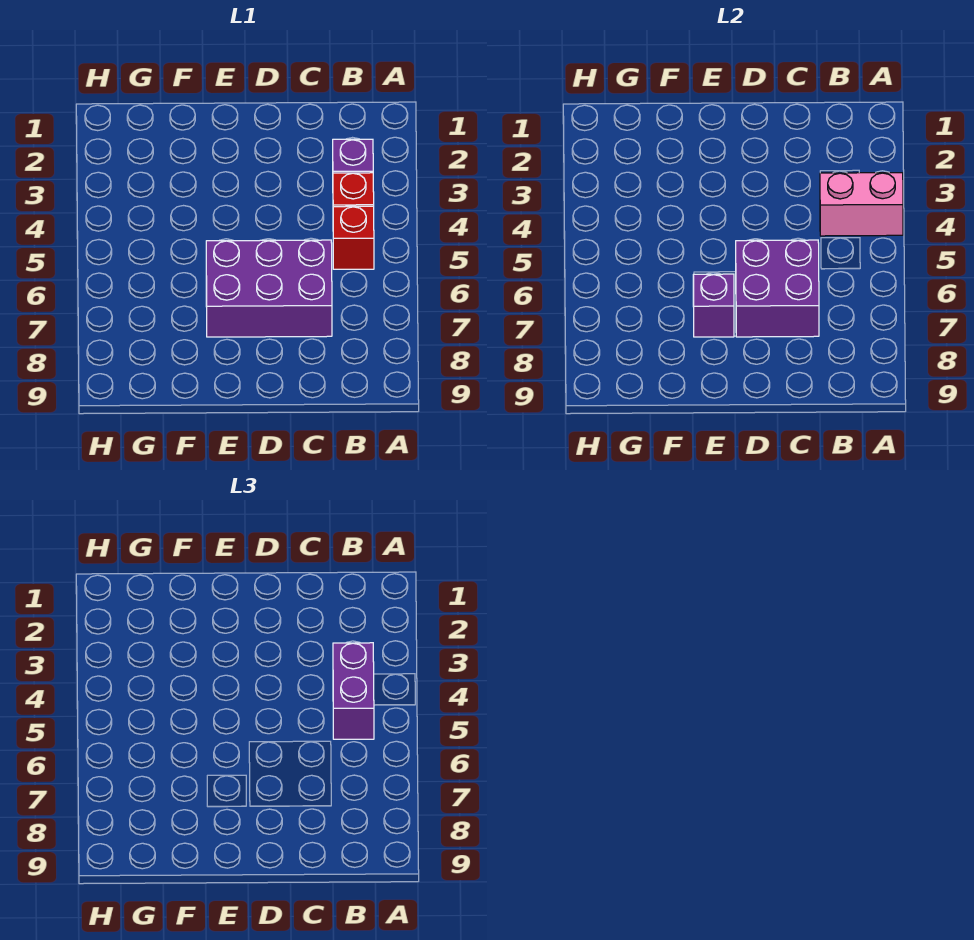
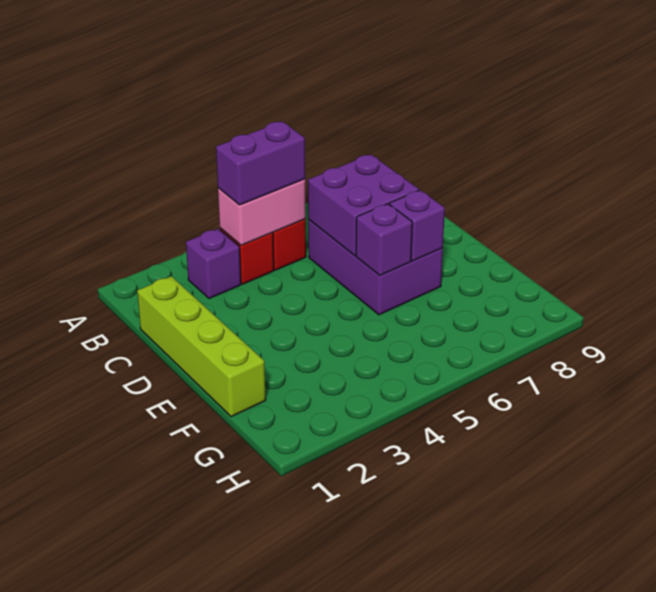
pink brick A4:B4 level 2 -> pink brick B4:B5 level 2
none -> lime brick C1:F1 level 1
none -> purple brick E6 level 2

